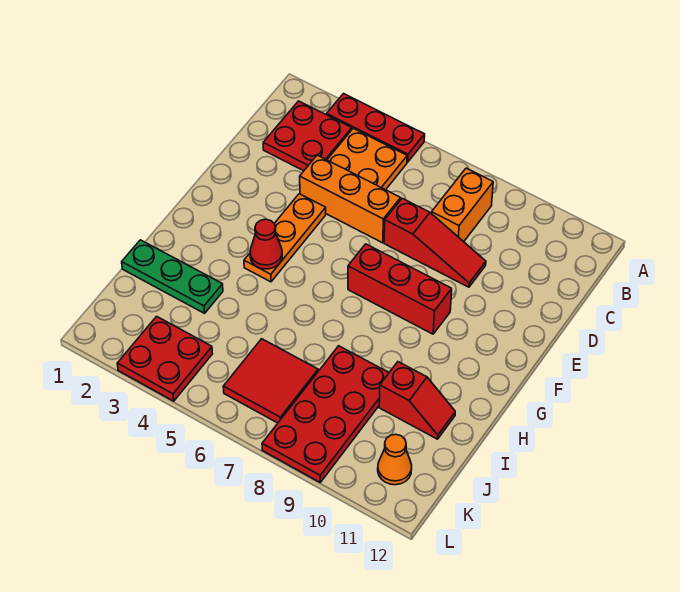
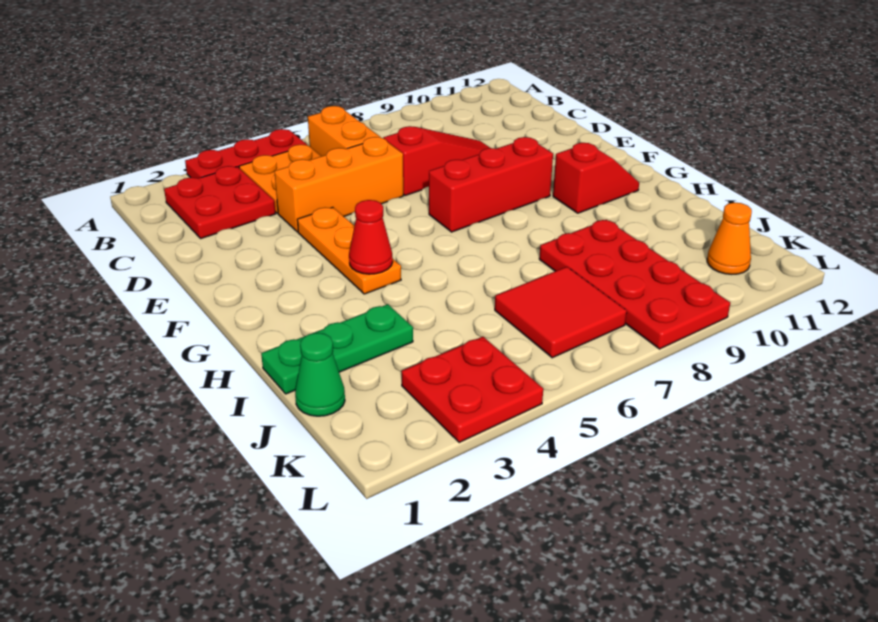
orange brick B8:C8 level 1 -> orange brick B6:C6 level 1
red slope I10:I11 level 1 top 10 -> red slope G10:G11 level 1 top 10
none -> green cone J1 level 1

